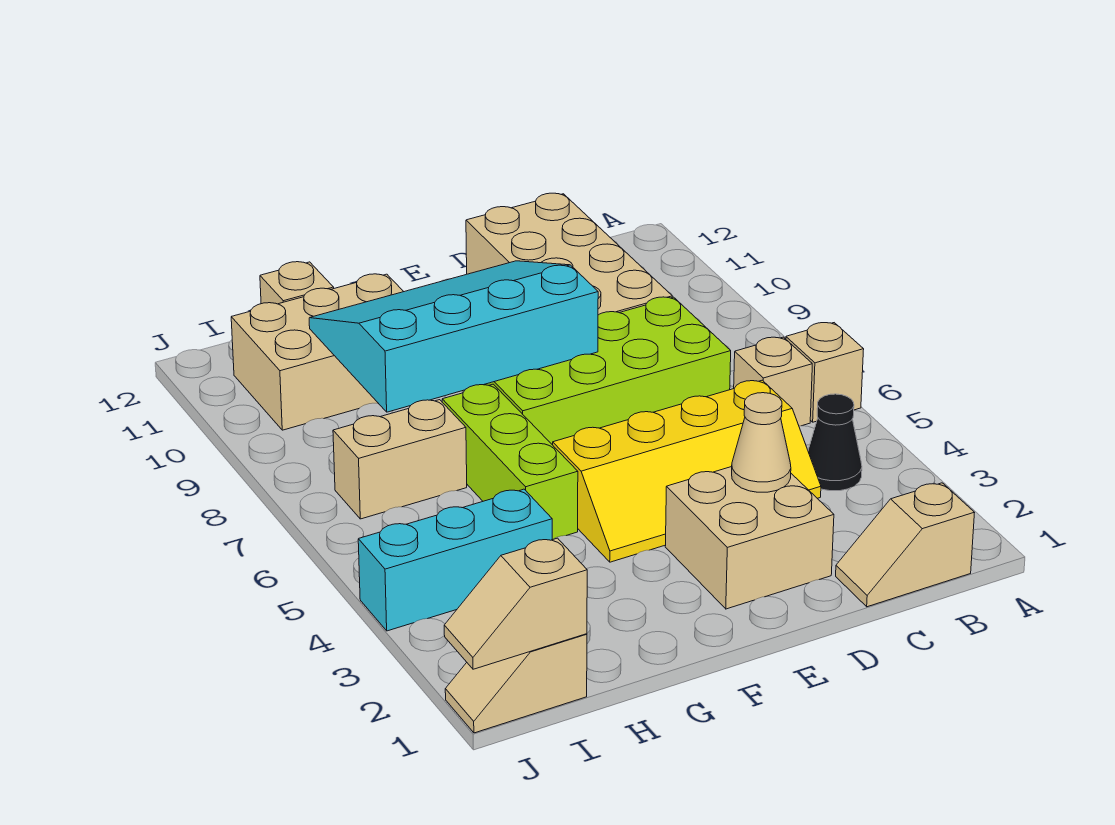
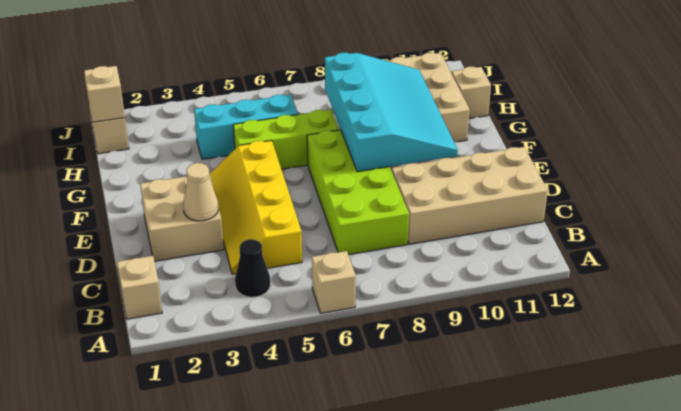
tan brick B6 level 1 -> none
cyan brick H4:J4 level 1 -> cyan brick H4:H6 level 1
tan brick H7:I7 level 1 -> none

